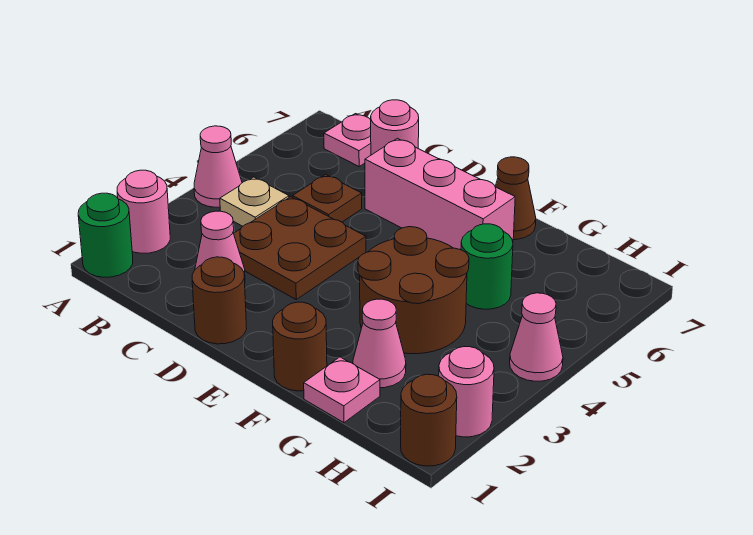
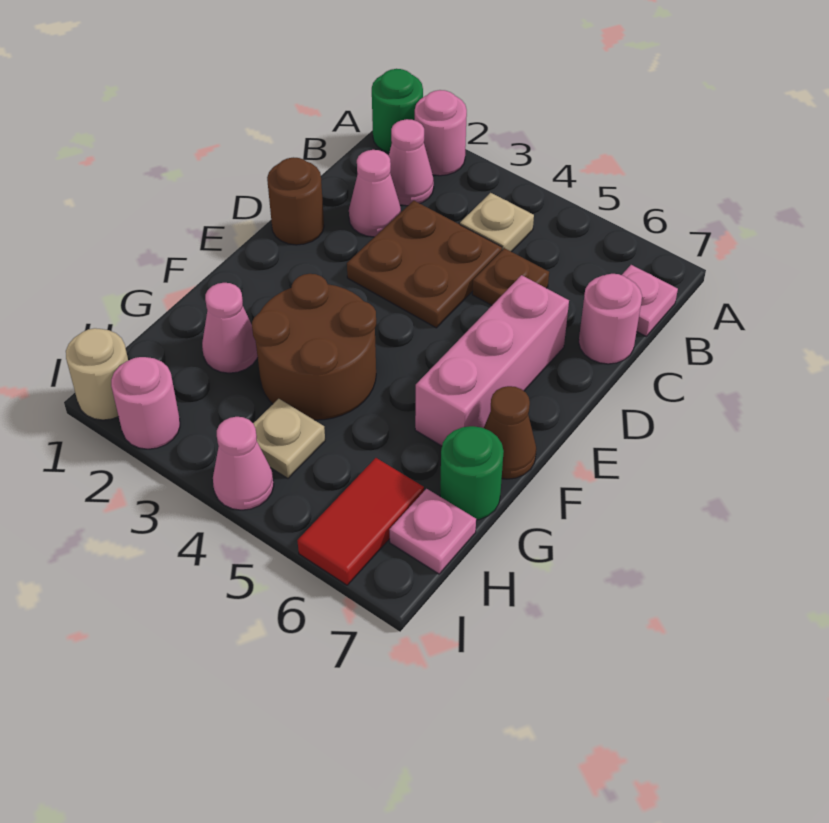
pink cone A4 level 1 -> pink cone B2 level 1
brown round brick F1 level 1 -> none
pink plate G1 level 1 -> pink plate H7 level 1
green round brick G5 level 1 -> green round brick G7 level 1
none -> tan plate H4 level 1
none -> red tile H6:I6 level 1
brown round brick I1 level 1 -> tan round brick I1 level 1

